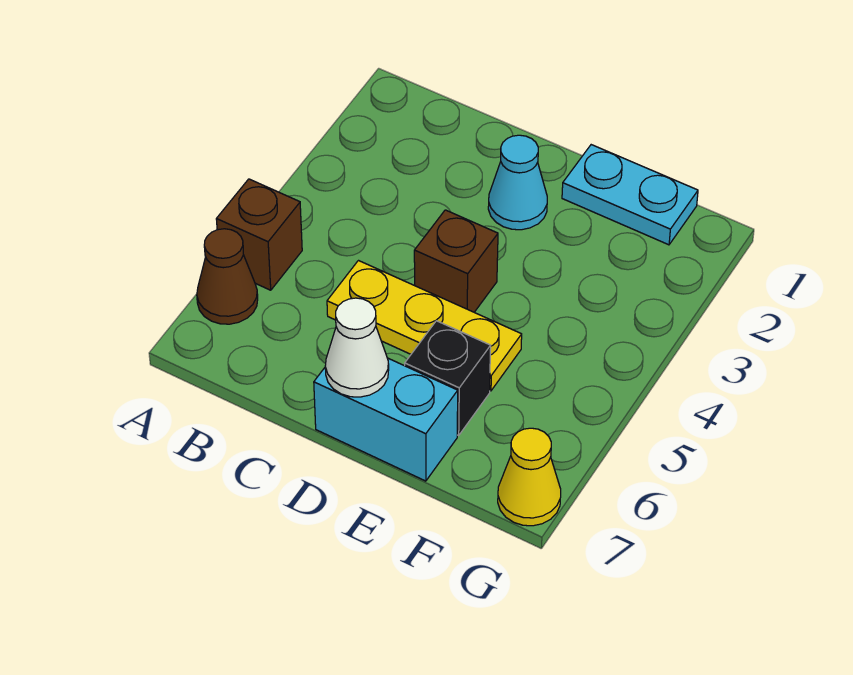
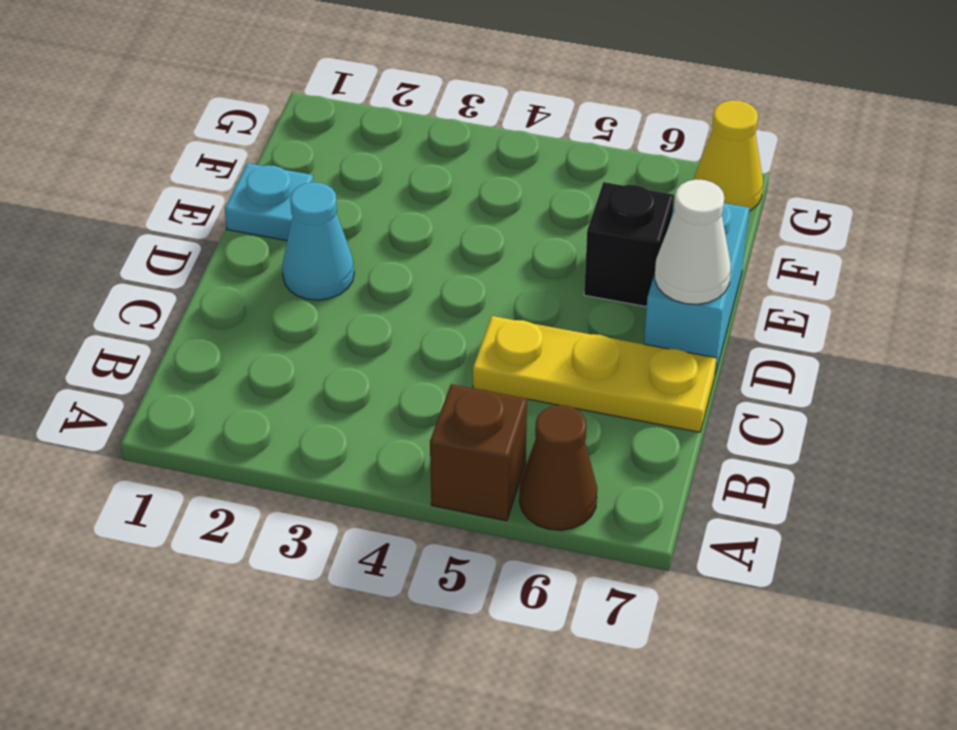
yellow plate C5:E5 level 1 -> yellow plate C5:C7 level 1
brown brick D4 level 1 -> none
cyan plate E1:F1 level 1 -> cyan plate E1 level 1

